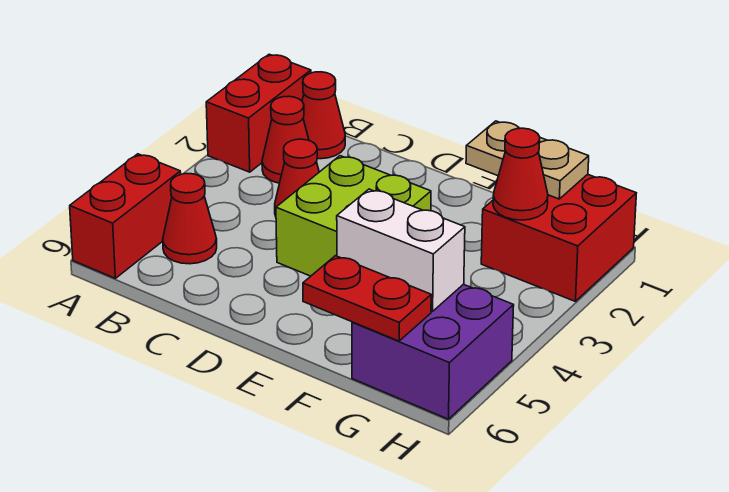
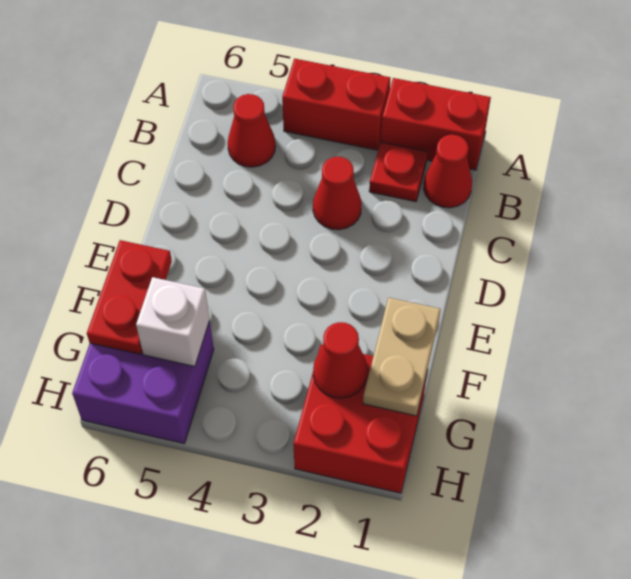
red brick A5:A6 level 1 -> red brick A3:A4 level 1
red cone B2 level 1 -> red plate B2 level 1
lime brick D3:E4 level 1 -> none
white brick F5:G5 level 2 -> white brick G5 level 2

